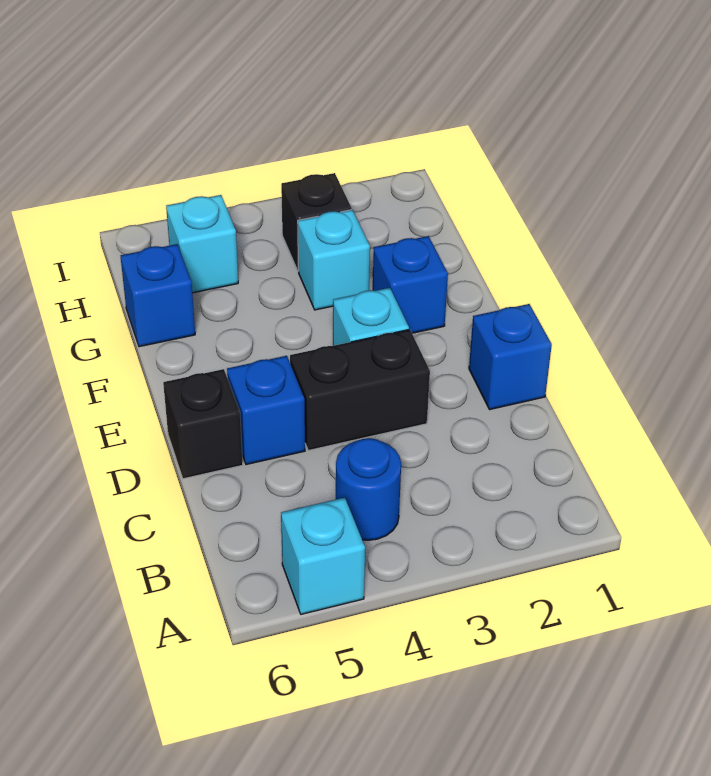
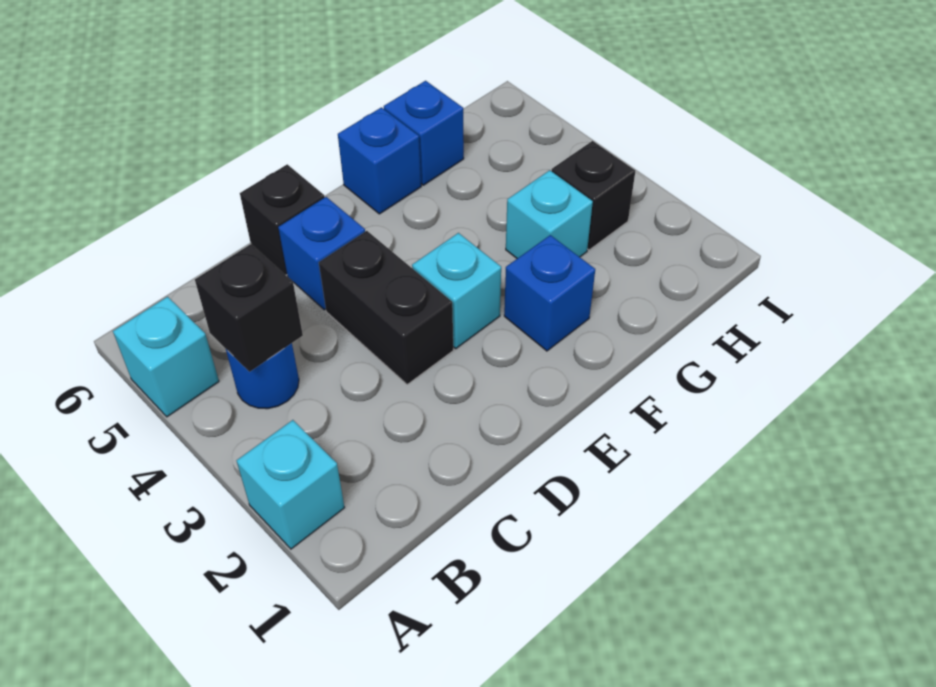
none -> black brick B4 level 2
blue brick D1 level 1 -> blue brick F6 level 1
cyan brick H5 level 1 -> cyan brick A2 level 1

